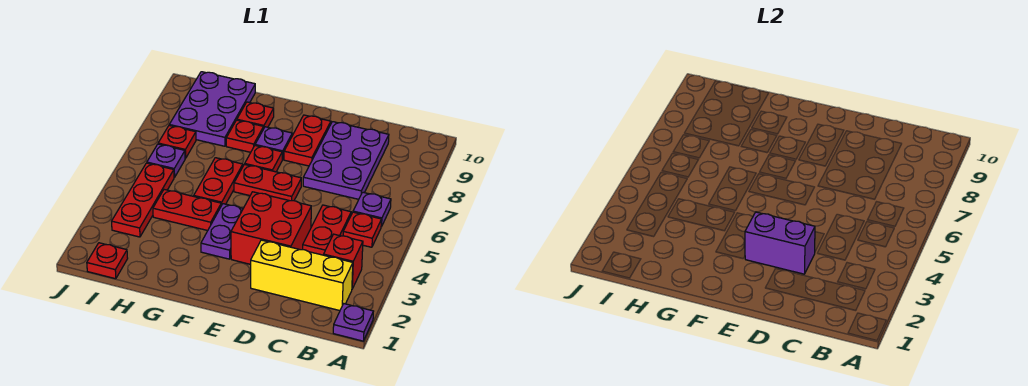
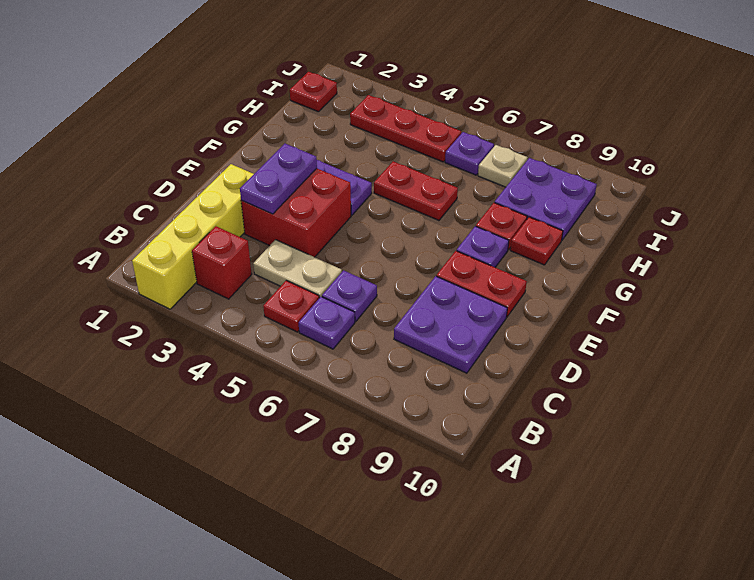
purple plate A1 level 1 -> purple plate C6 level 1
yellow brick B2:D2 level 1 -> yellow brick A2:D2 level 1
red plate C4:C5 level 1 -> tan plate C4:C5 level 1
purple plate C7:D9 level 1 -> purple plate C8:D9 level 1
purple brick D3:E3 level 2 -> purple plate D3:E3 level 2
red plate E6:F6 level 1 -> none
red plate F7 level 1 -> none
red plate G4:H4 level 1 -> none
purple plate H8:I10 level 1 -> purple plate H8:I9 level 1
red plate I7 level 1 -> tan plate I7 level 1

